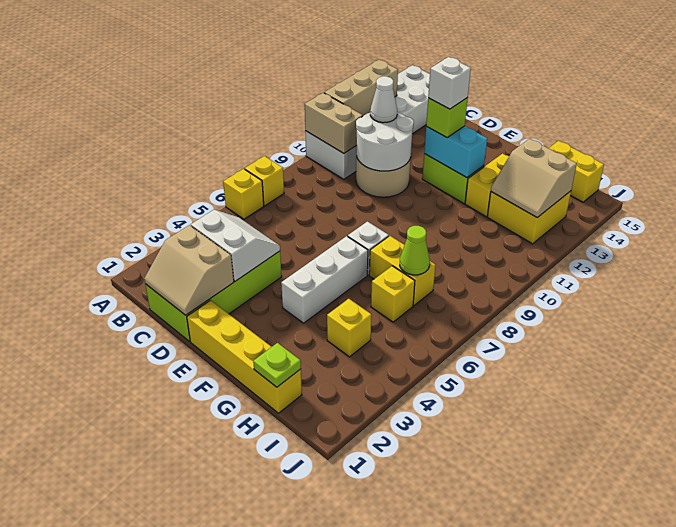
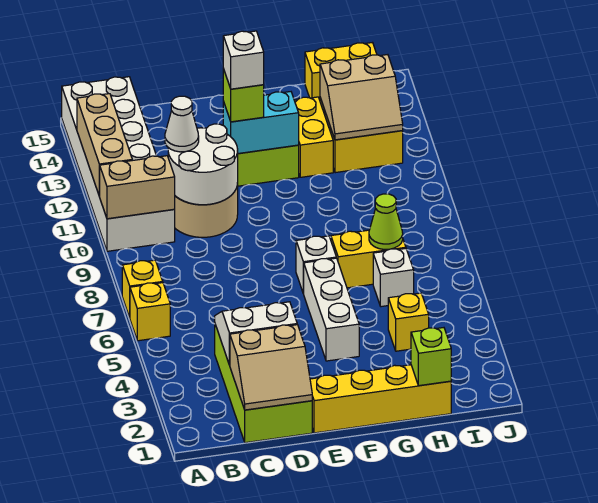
lime plate H1 level 2 -> lime brick H1 level 2
yellow brick H6 level 1 -> white brick H6 level 1

